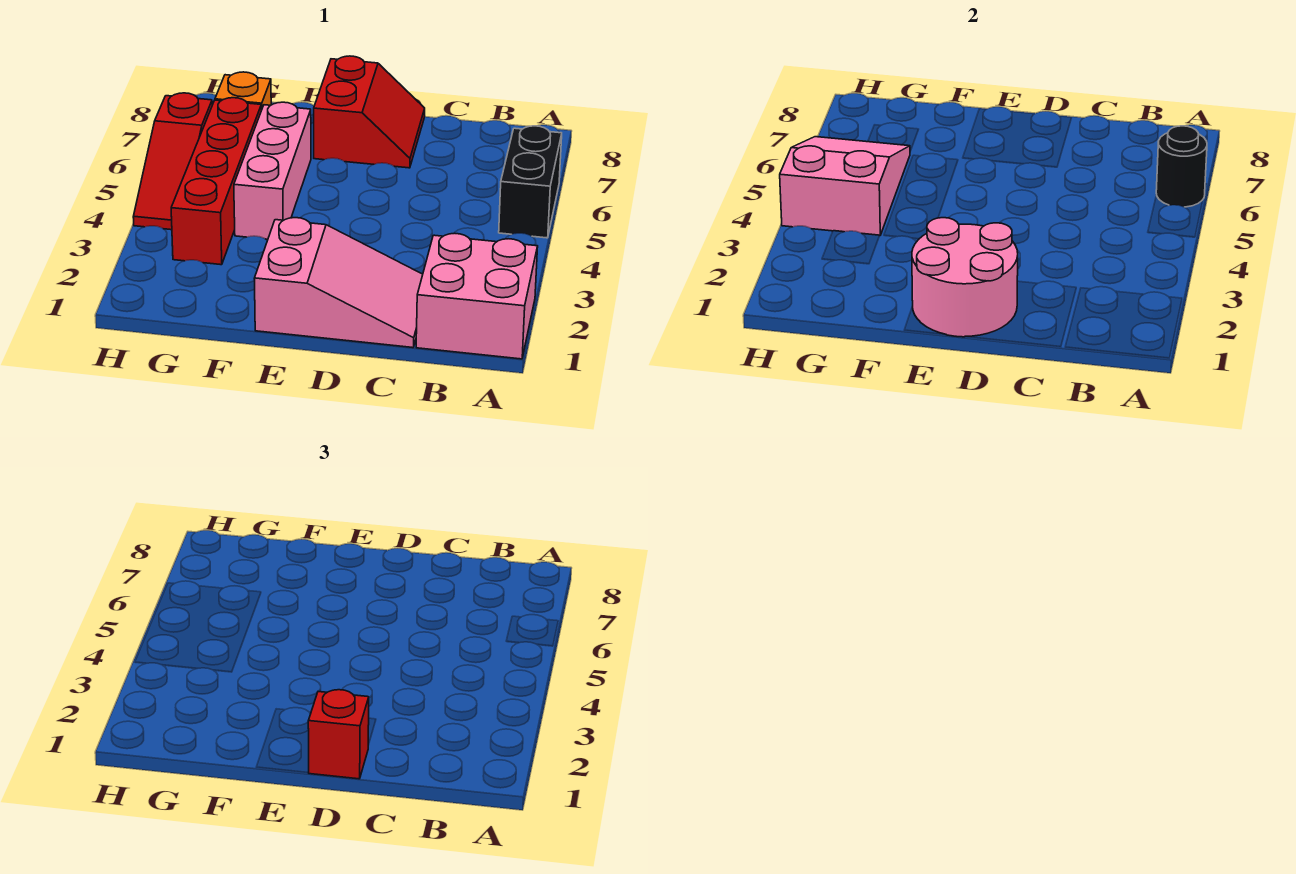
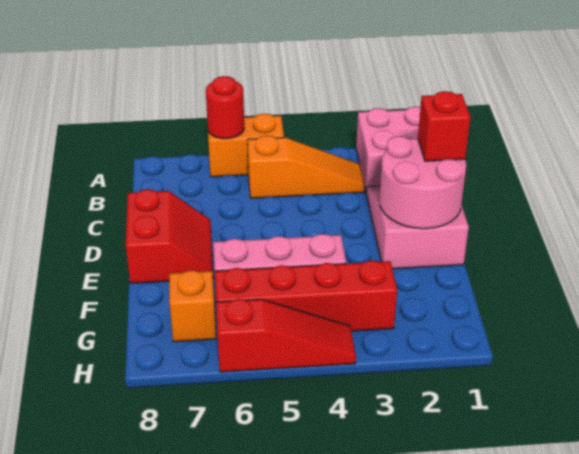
black brick A5:A6 level 1 -> orange brick A5:A6 level 1
black round brick A6 level 2 -> red round brick A6 level 2
none -> orange slope B3:B5 level 1 top 5
red slope D7:E8 level 1 top E -> red slope D7:E8 level 1 top 8
pink slope G4:H6 level 2 top 4 -> none

